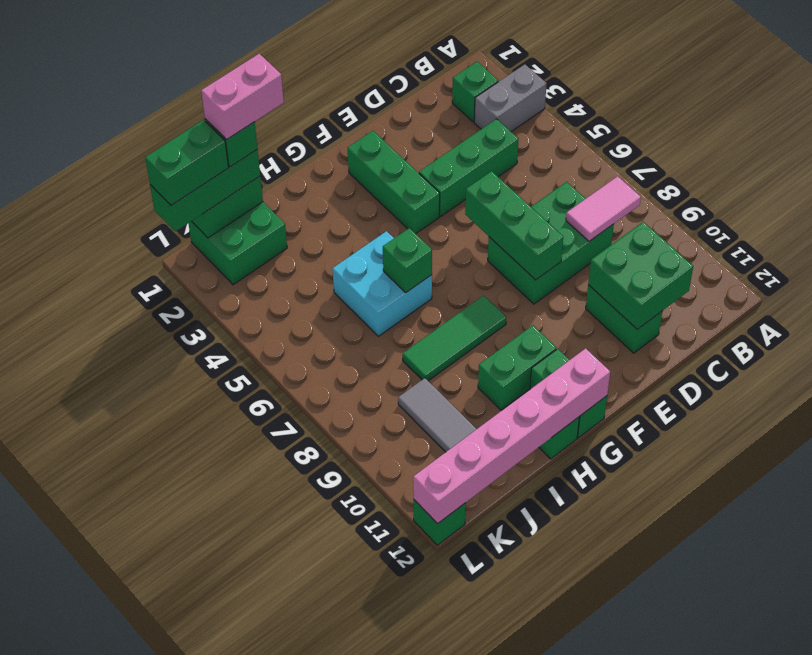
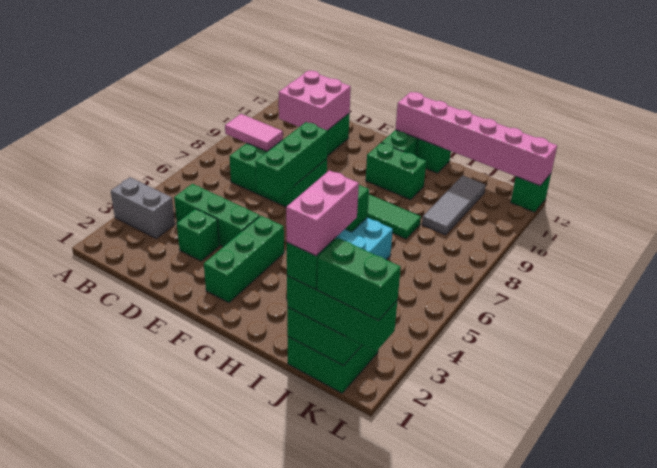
green brick B2 level 1 -> green brick D3 level 1
green brick C10:D11 level 2 -> pink brick C10:D11 level 2
pink brick I1:J1 level 5 -> pink brick J1:J2 level 5

